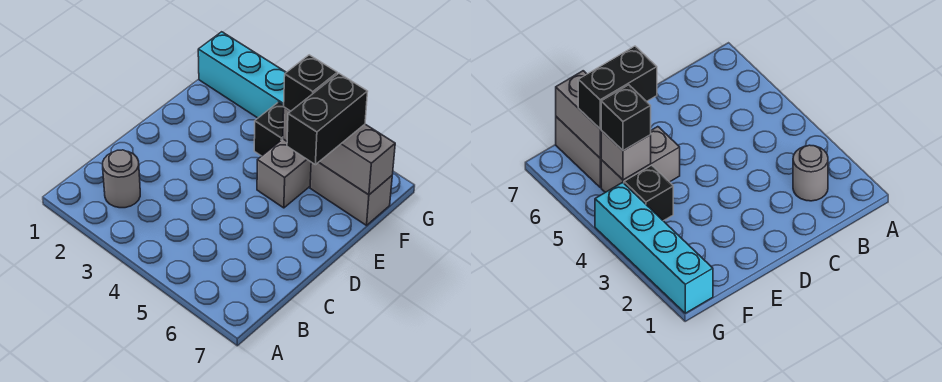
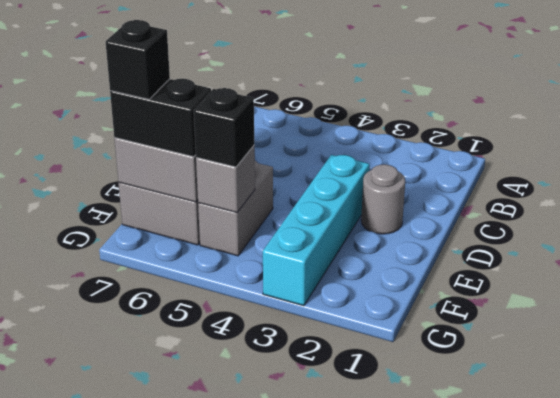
grey round brick B2 level 1 -> grey round brick D2 level 1
black brick E6:F6 level 3 -> black brick F6:F7 level 3
black brick F4 level 1 -> black brick F7 level 4
cyan brick G1:G4 level 1 -> cyan brick D3:G3 level 1

